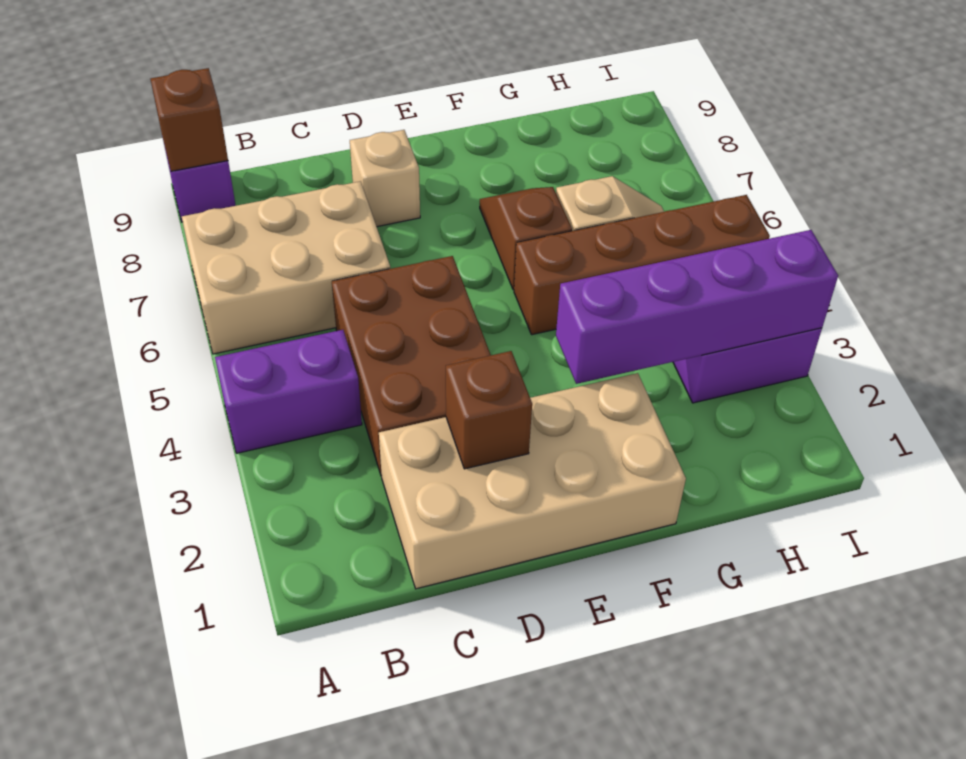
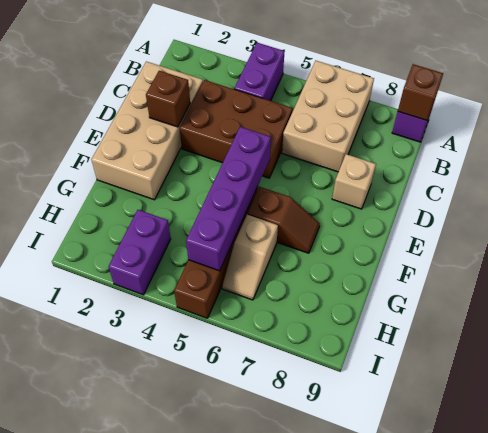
purple brick F3:I3 level 2 -> purple brick E5:H5 level 2

